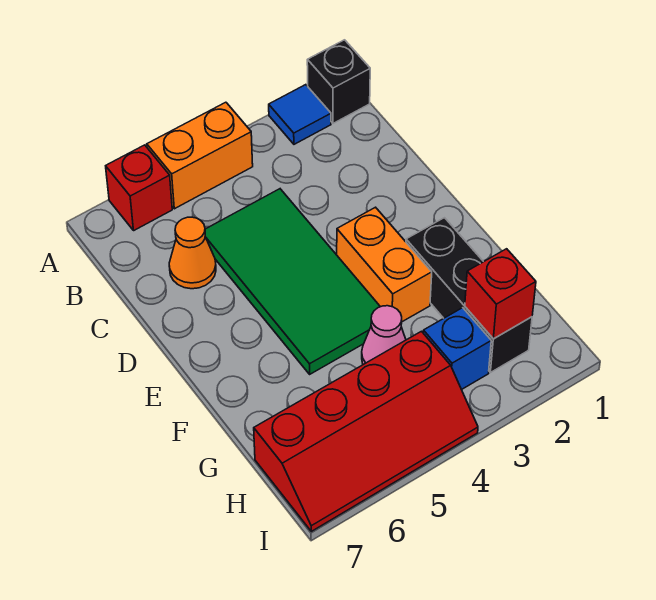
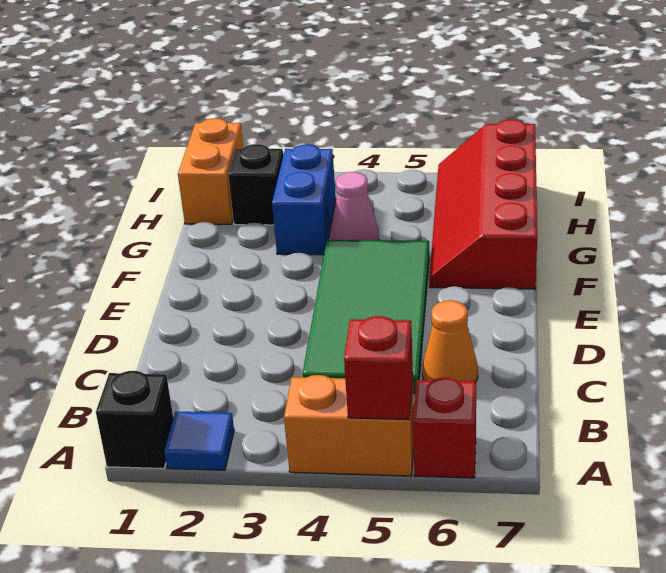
orange brick E3:F3 level 1 -> orange brick H1:I1 level 1
black brick F2:H2 level 1 -> black brick H2 level 1
red brick H2 level 2 -> red brick A5 level 2
blue brick H3 level 1 -> blue brick G3:H3 level 1
red slope H4:I7 level 1 top H -> red slope F6:I7 level 1 top 7

